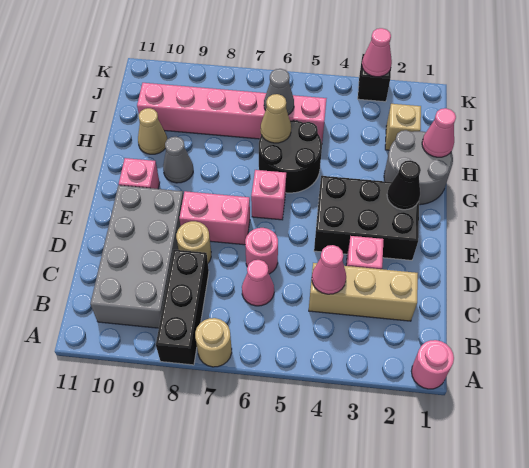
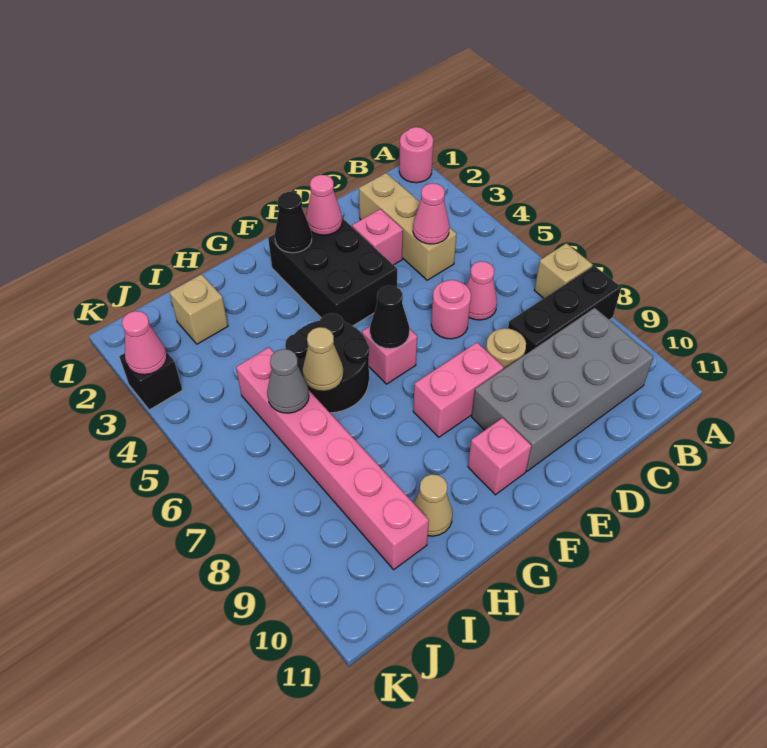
tan round brick A7 level 1 -> tan brick A7 level 1
pink brick E7:E8 level 1 -> pink brick E8:F8 level 1
none -> black cone F6 level 2
grey round brick G1:H2 level 1 -> none
grey cone G9 level 1 -> none
pink cone H1 level 2 -> pink cone E2 level 2

